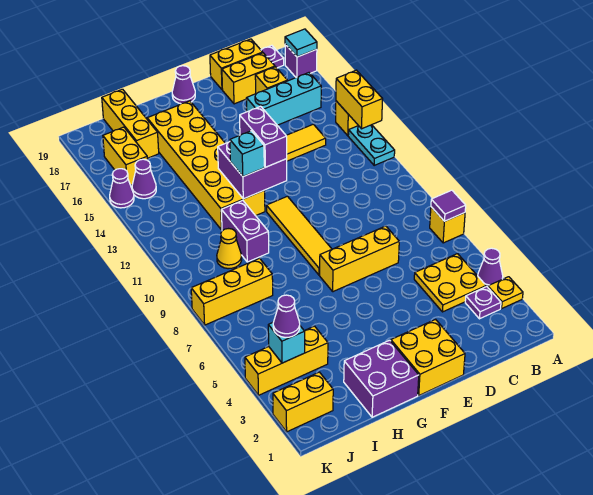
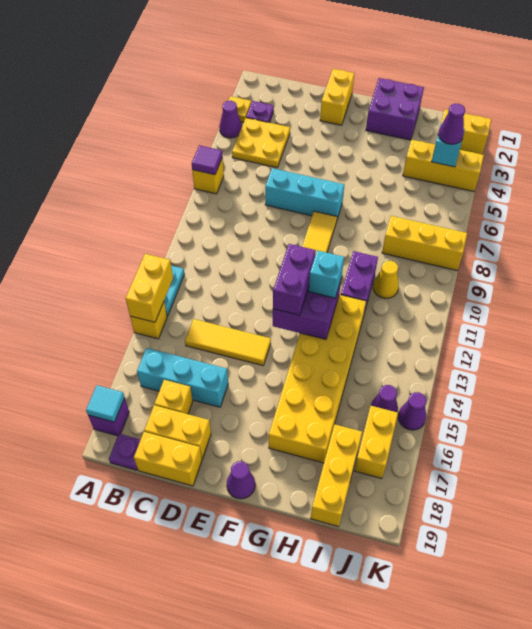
yellow brick D7:F7 level 1 -> cyan brick D7:F7 level 1
yellow brick E1:F2 level 1 -> yellow brick E1:E2 level 1

